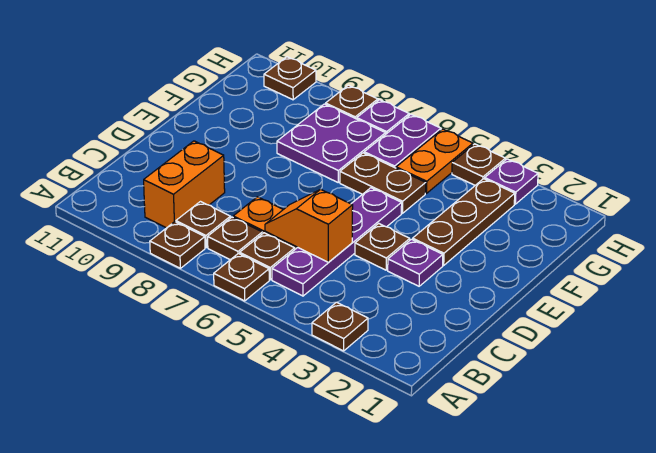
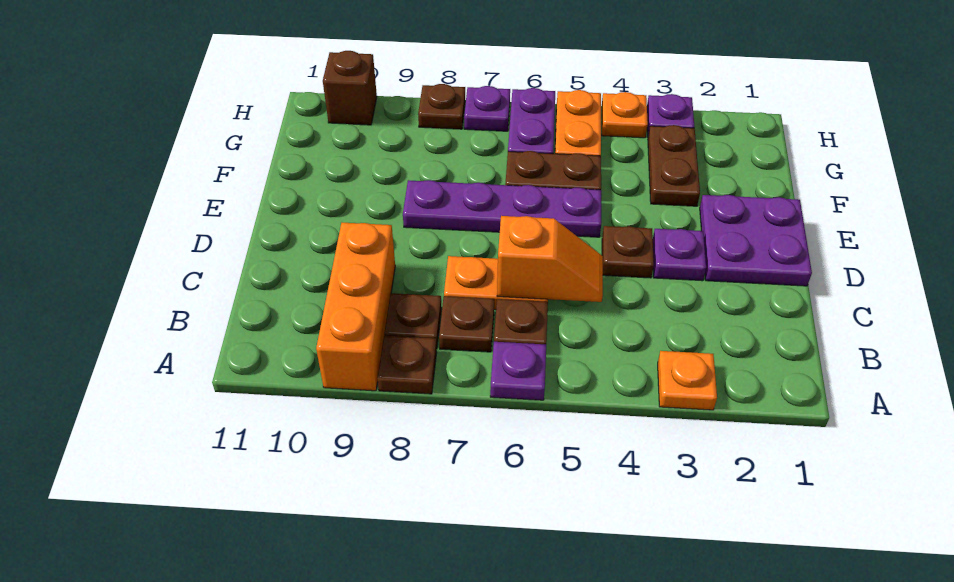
brown plate A3 level 1 -> orange plate A3 level 1
brown plate A6 level 1 -> purple plate A6 level 1
purple plate B5:E5 level 1 -> purple plate E5:E8 level 1
orange brick B9:C9 level 1 -> orange brick A9:C9 level 1
orange slope C5:C6 level 2 top 5 -> orange slope C5:C6 level 2 top 6
brown plate E3:G3 level 1 -> brown plate F3:G3 level 1
purple plate F7:G8 level 1 -> purple plate D1:E2 level 1
brown plate H4 level 1 -> orange plate H4 level 1
brown plate H10 level 1 -> brown brick H10 level 1

